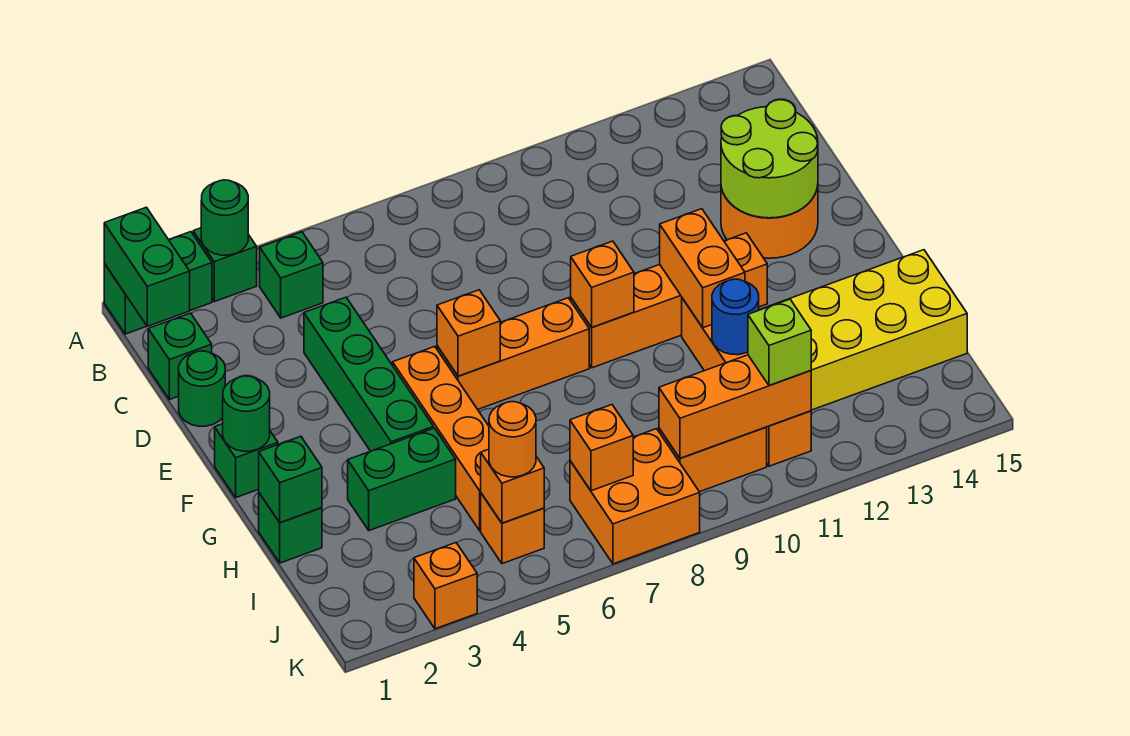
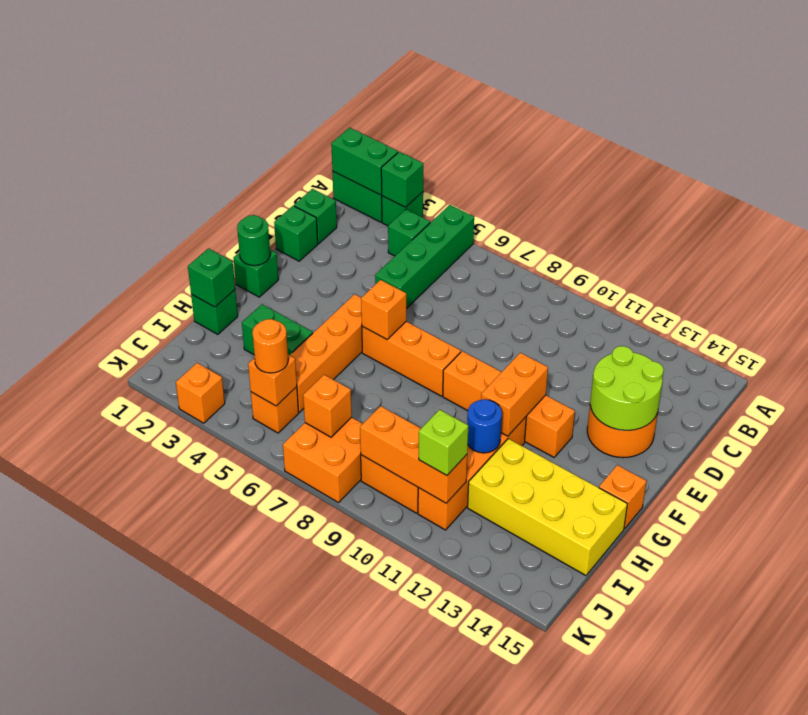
green brick A1:B1 level 2 -> green brick A1:A2 level 2
green round brick A3 level 2 -> green brick A3 level 2
green round brick D1 level 1 -> green brick D1 level 1
green brick D4:G4 level 1 -> green brick A5:D5 level 1
orange brick F9 level 2 -> orange brick G15 level 1

